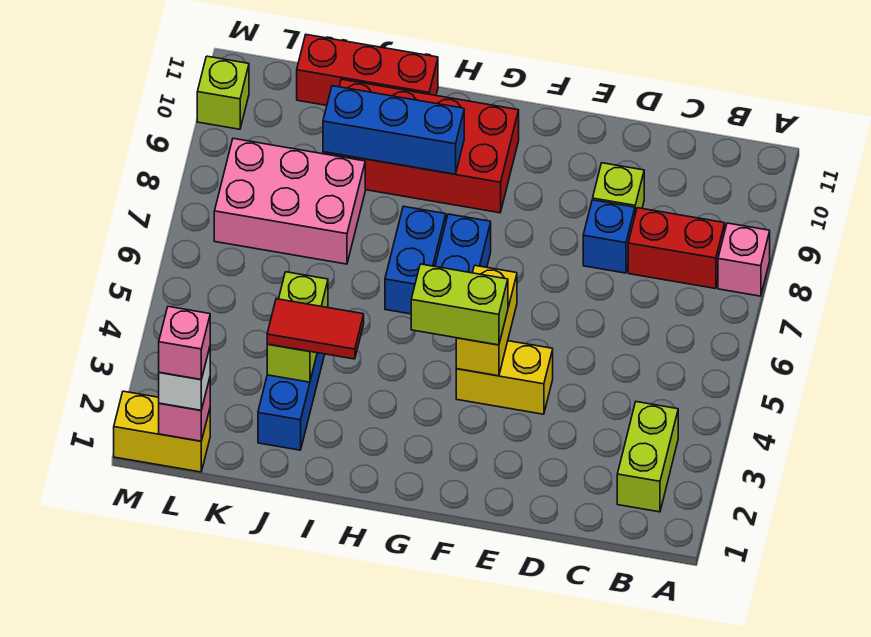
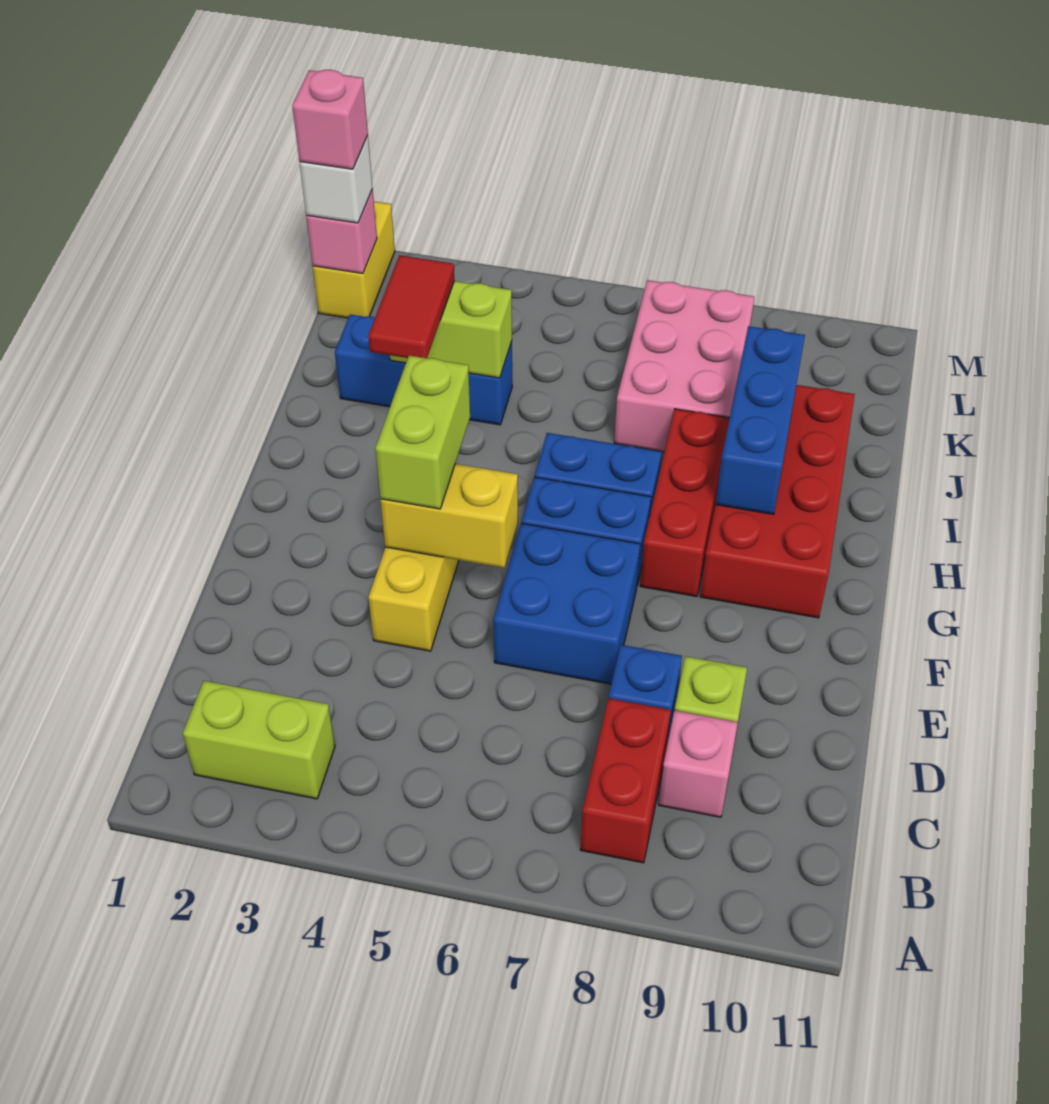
pink brick A8 level 1 -> pink brick C9 level 1
none -> blue brick E6:F7 level 1
red brick I11:K11 level 1 -> red brick G8:I8 level 1
lime brick M10 level 1 -> none

